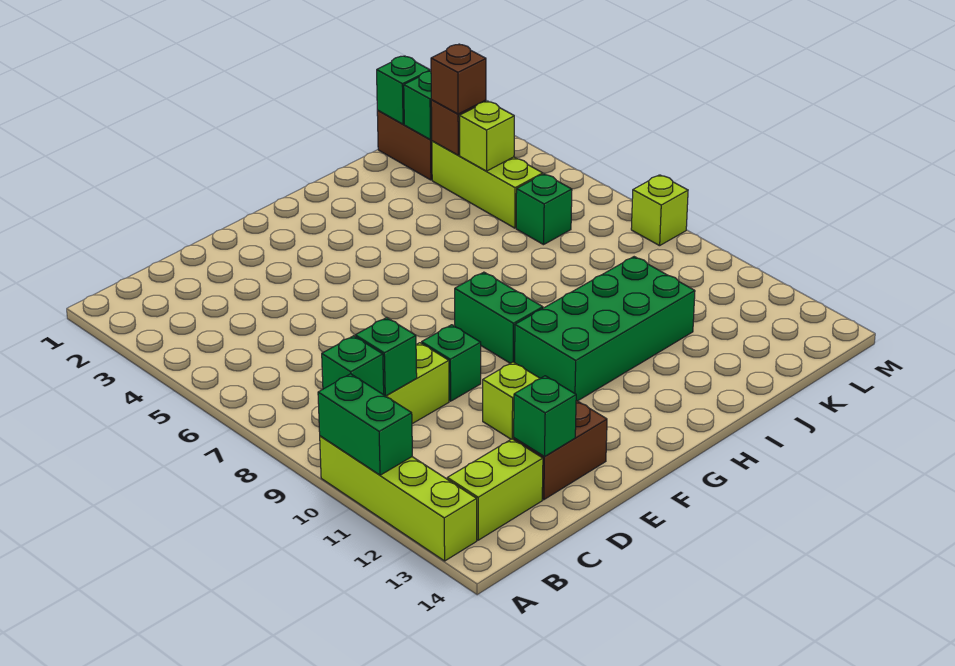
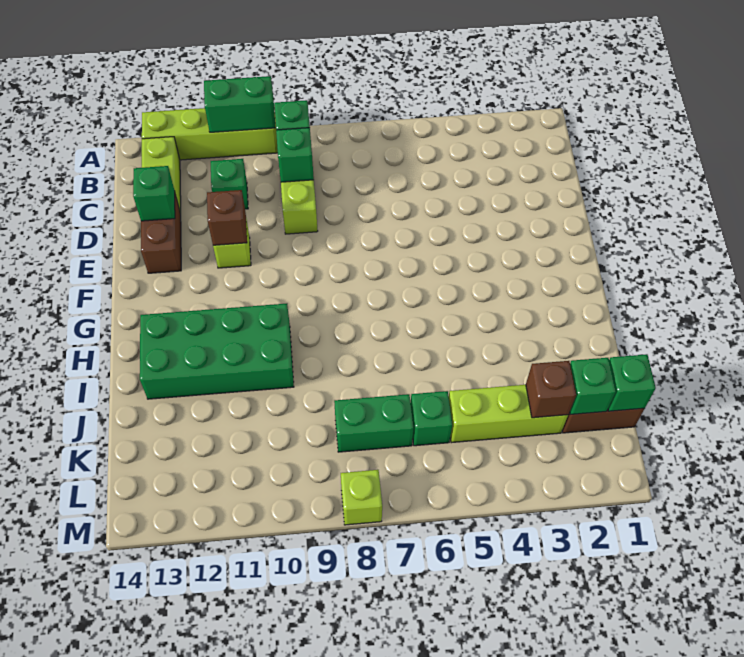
green brick E9 level 1 -> green brick C11 level 1
green brick G8:G9 level 1 -> green brick K7:K8 level 1
green brick G10:J11 level 1 -> green brick H10:I13 level 1
brown brick K3 level 3 -> brown brick E11 level 2
lime brick K4 level 2 -> none

